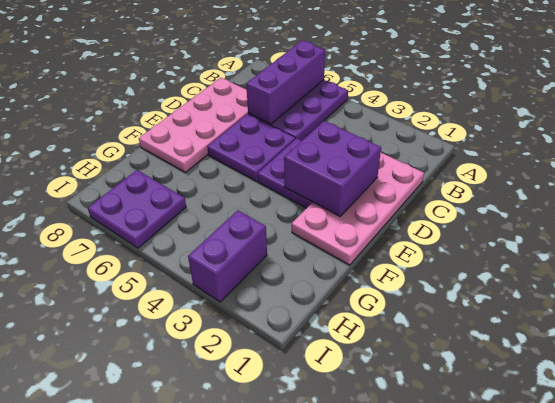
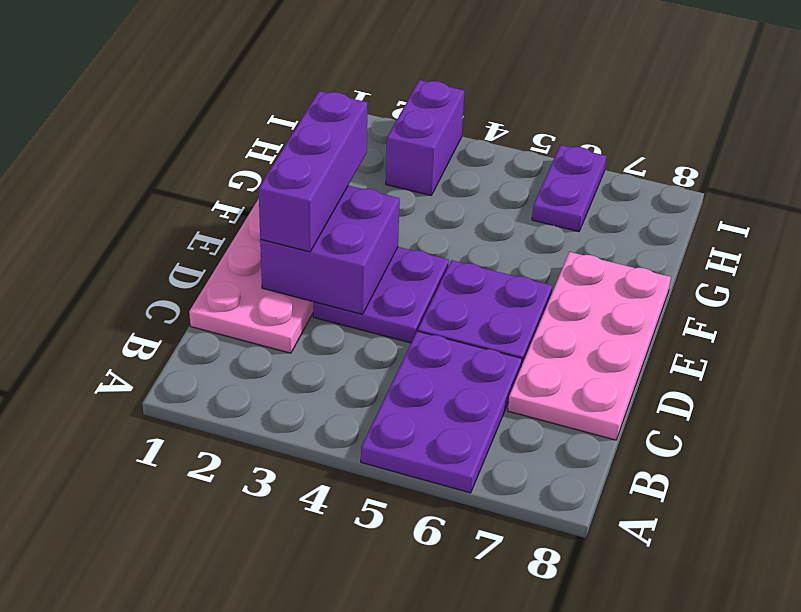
purple brick A6:C6 level 2 -> purple brick D2:F2 level 3
purple plate H6:I7 level 1 -> purple plate H6:I6 level 1

